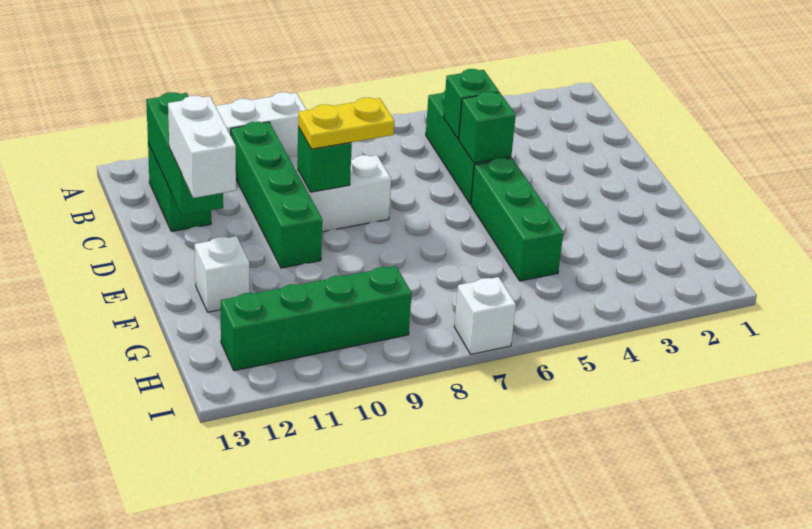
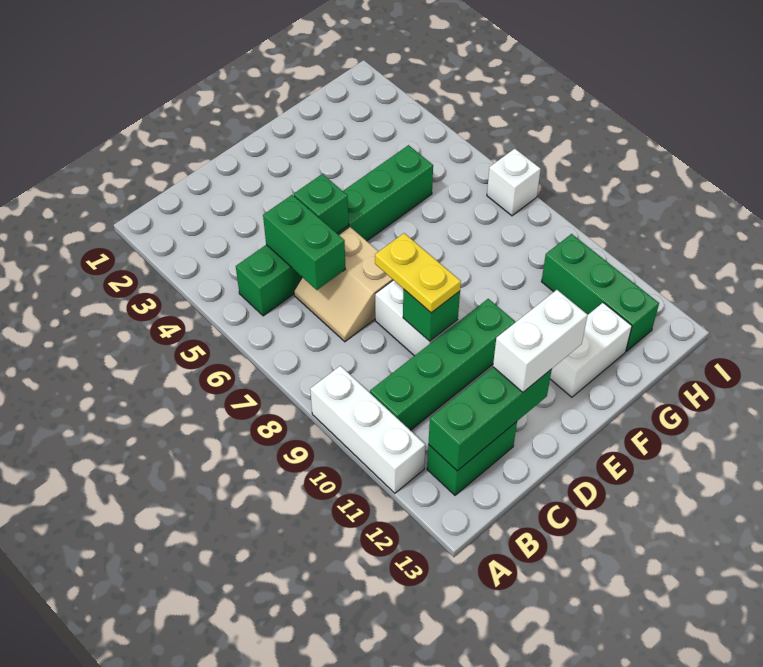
green brick C5 level 2 -> green brick C5:C6 level 2
none -> tan slope C6:D7 level 1 top D
white brick F12 level 1 -> white brick F12:G12 level 1
green brick H9:H12 level 1 -> green brick H10:H12 level 1

